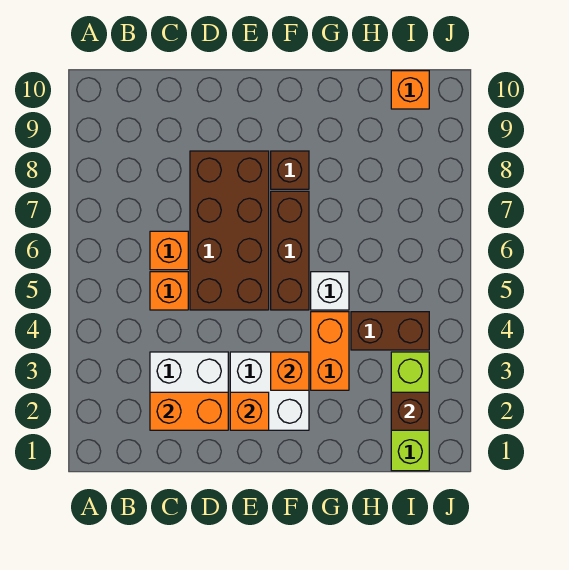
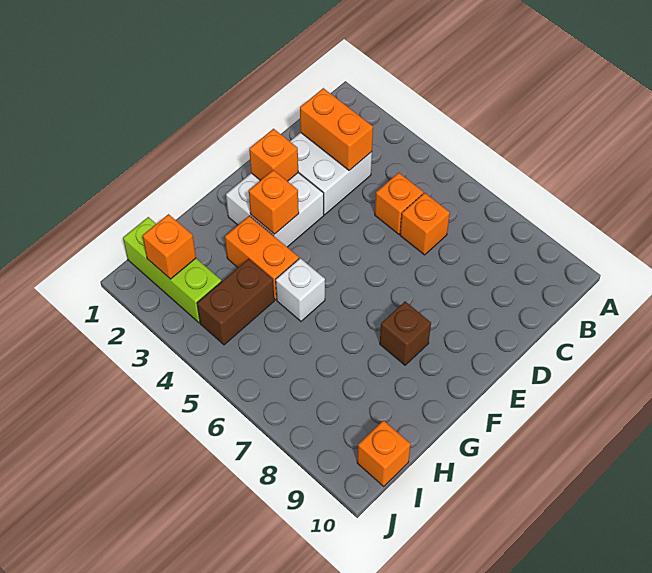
orange brick C2:D2 level 2 -> orange brick C2:C3 level 2
brown brick D5:E8 level 1 -> none
brown brick F5:F7 level 1 -> none
brown brick I2 level 2 -> orange brick I2 level 2

